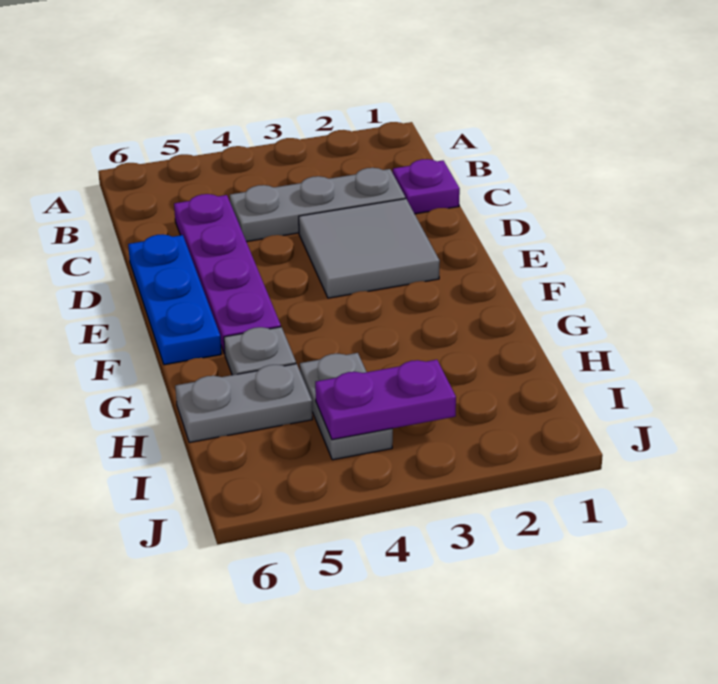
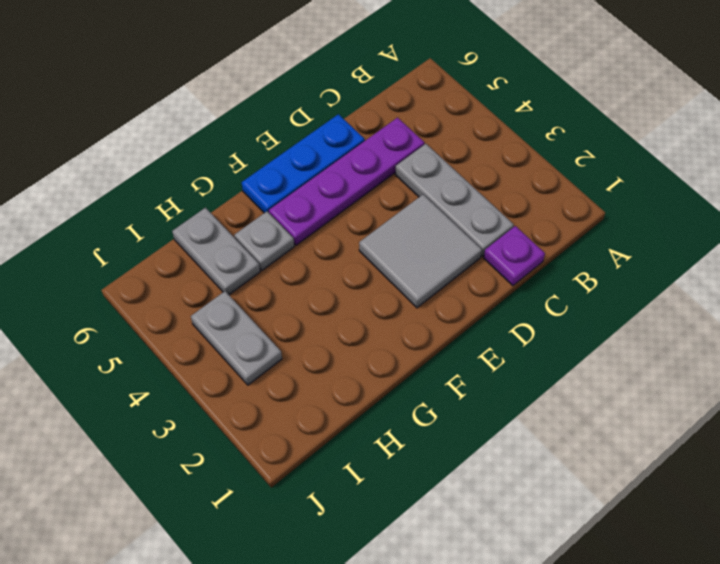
grey plate H4:I4 level 1 -> grey plate I3:I4 level 1
purple plate I3:I4 level 2 -> none

